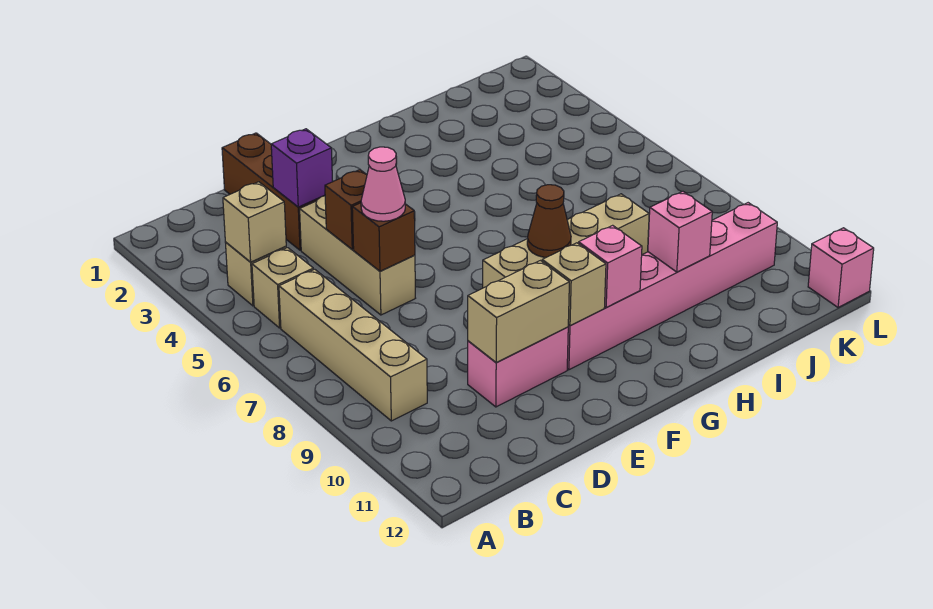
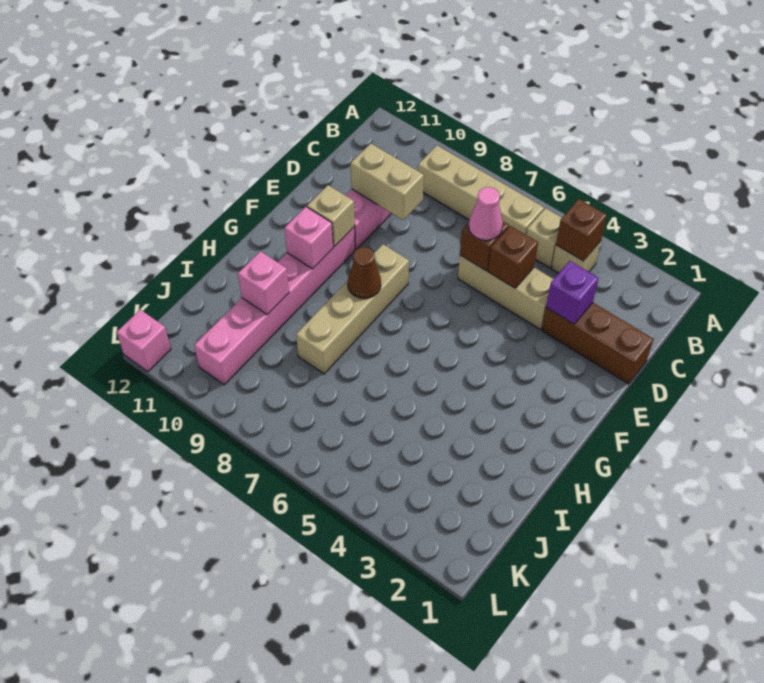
tan brick B4 level 2 -> brown brick B4 level 2
tan brick D10:E10 level 2 -> tan brick D9:D10 level 2

